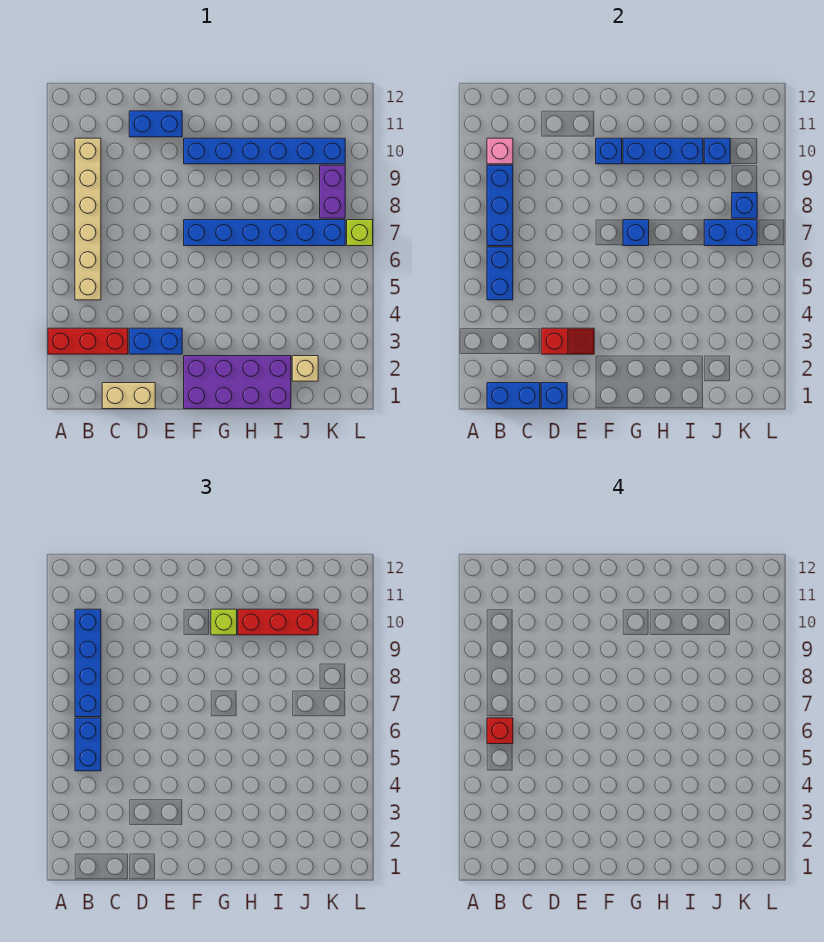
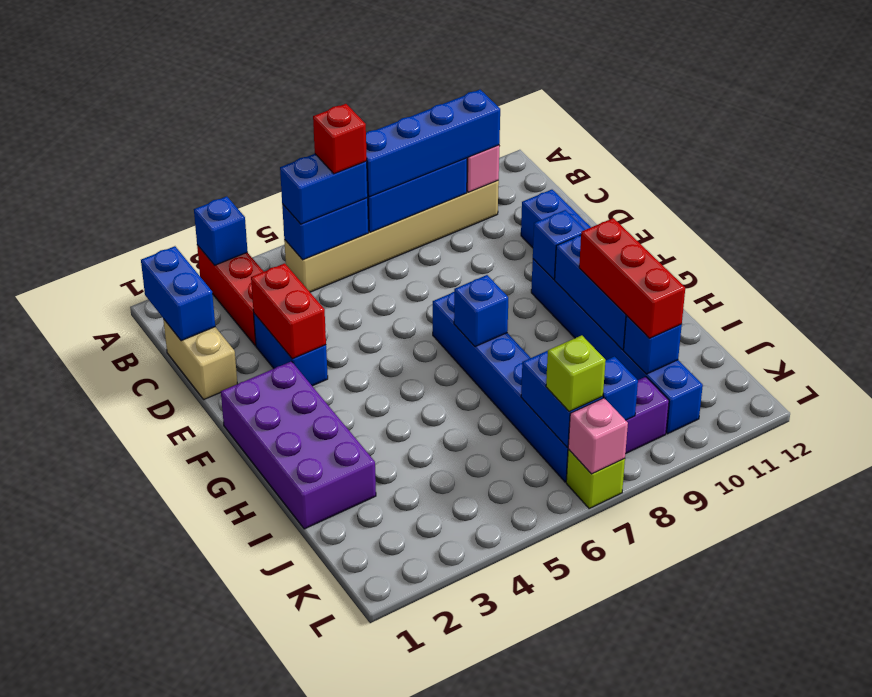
blue brick D1 level 2 -> blue brick A3 level 2
red slope D3:E3 level 2 top D -> red brick D3:E3 level 2
lime brick G10 level 3 -> lime brick K7 level 3
tan brick J2 level 1 -> none
none -> pink brick L7 level 2

